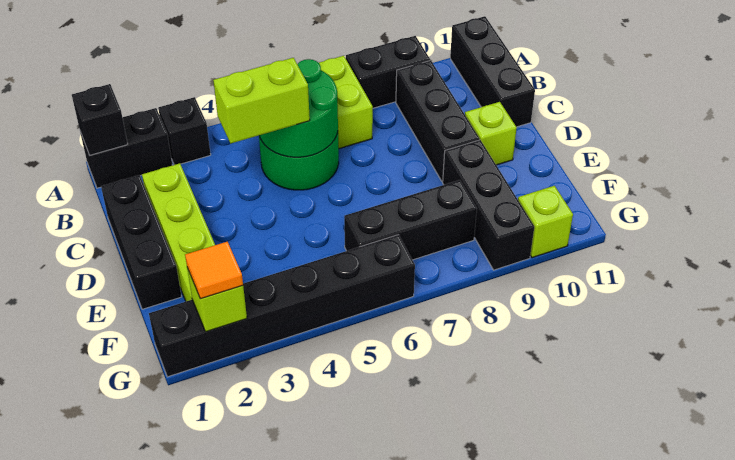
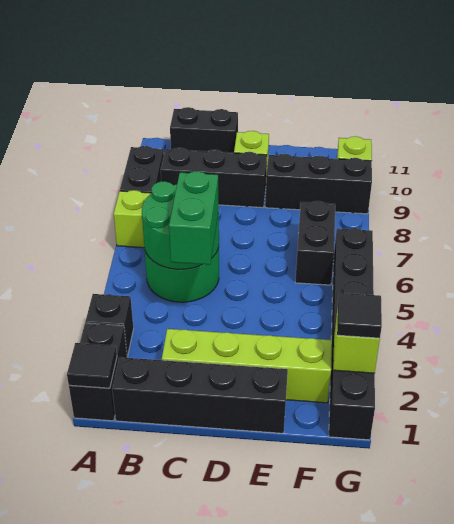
black brick A1 level 2 -> black tile A1 level 2
black brick A11:C11 level 1 -> black brick B11:C11 level 1
black brick C1:E1 level 1 -> black brick B1:E1 level 1
lime brick C4:C5 level 3 -> green brick C4:C5 level 3
black brick F6:F8 level 1 -> black brick F6:F7 level 1
orange tile G2 level 3 -> black tile G2 level 3

